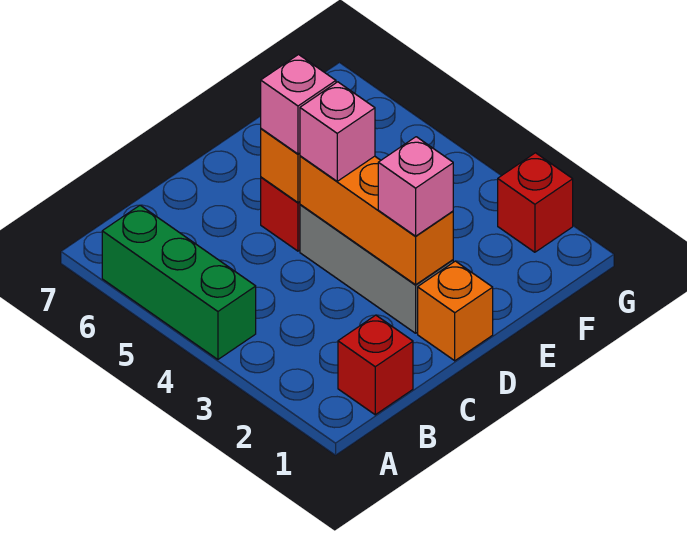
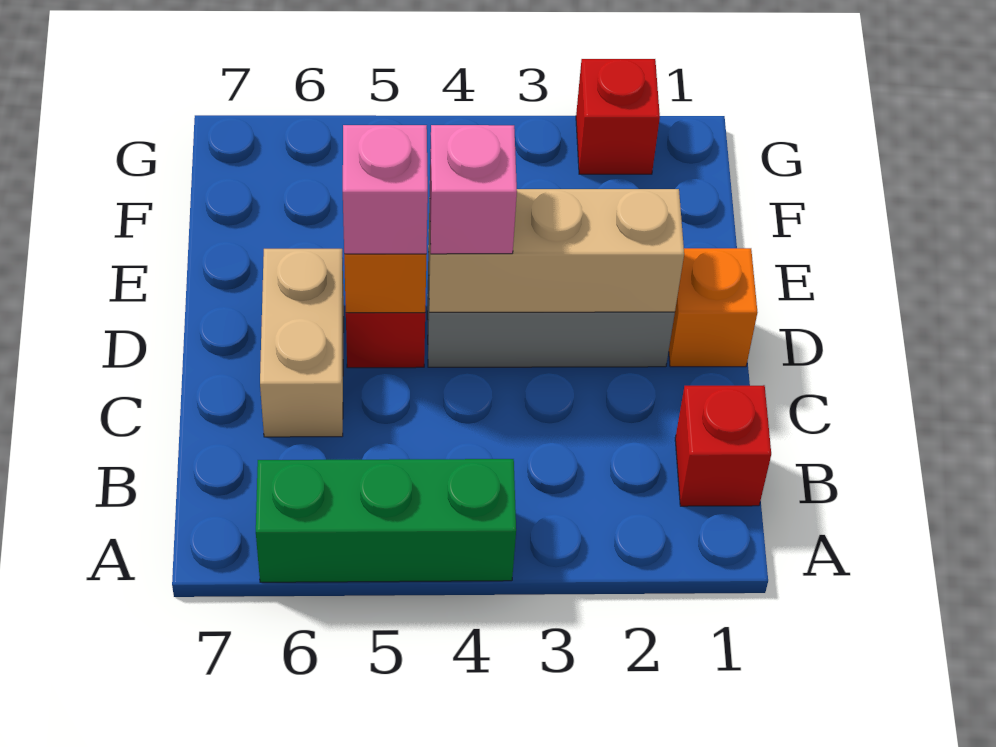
none -> tan brick C6:D6 level 1
orange brick D2:D4 level 2 -> tan brick D2:D4 level 2
pink brick D2 level 3 -> none

